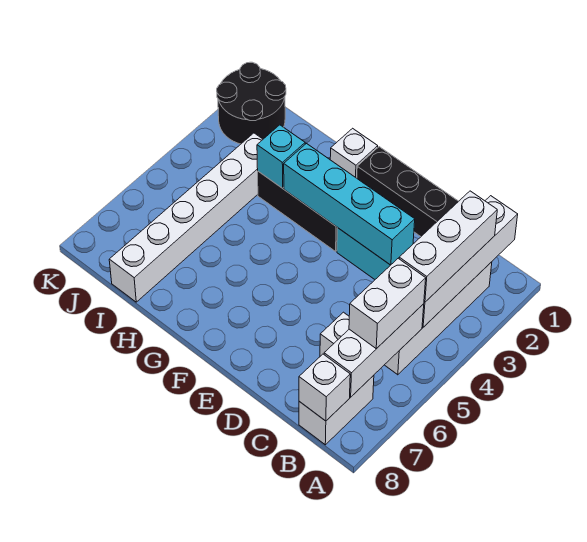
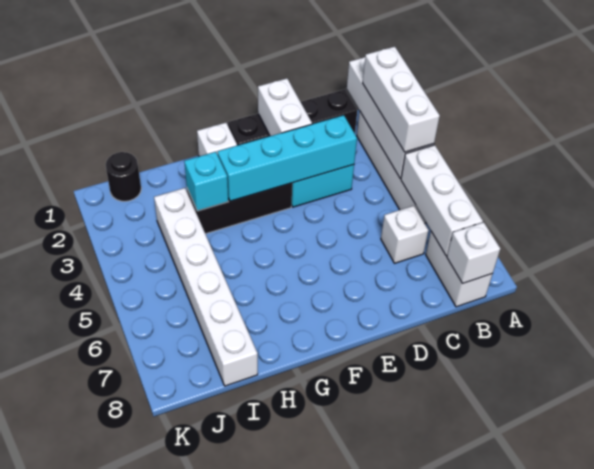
white brick B5:B6 level 3 -> white brick E1:E2 level 2
black round brick J1:K2 level 1 -> black round brick J1 level 1

